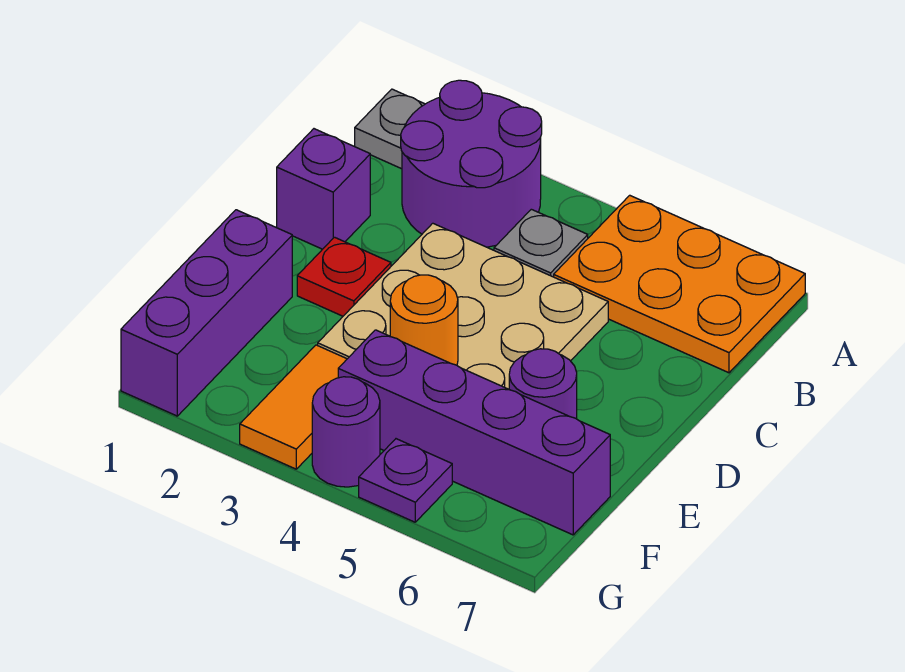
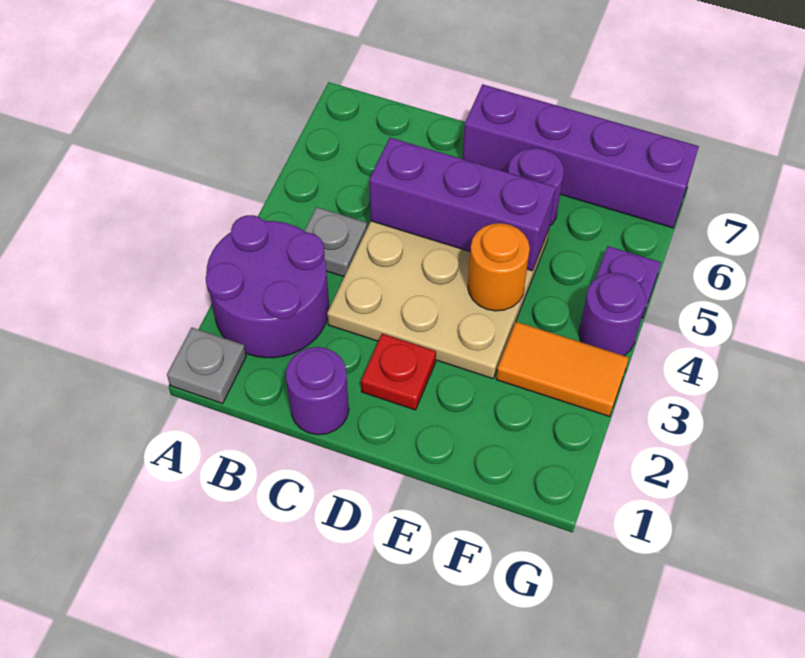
orange plate A5:B7 level 1 -> none
purple brick C1 level 1 -> purple round brick C1 level 1
purple brick E1:G1 level 1 -> purple brick C5:E5 level 2
purple brick F4:F7 level 1 -> purple brick D7:G7 level 1

